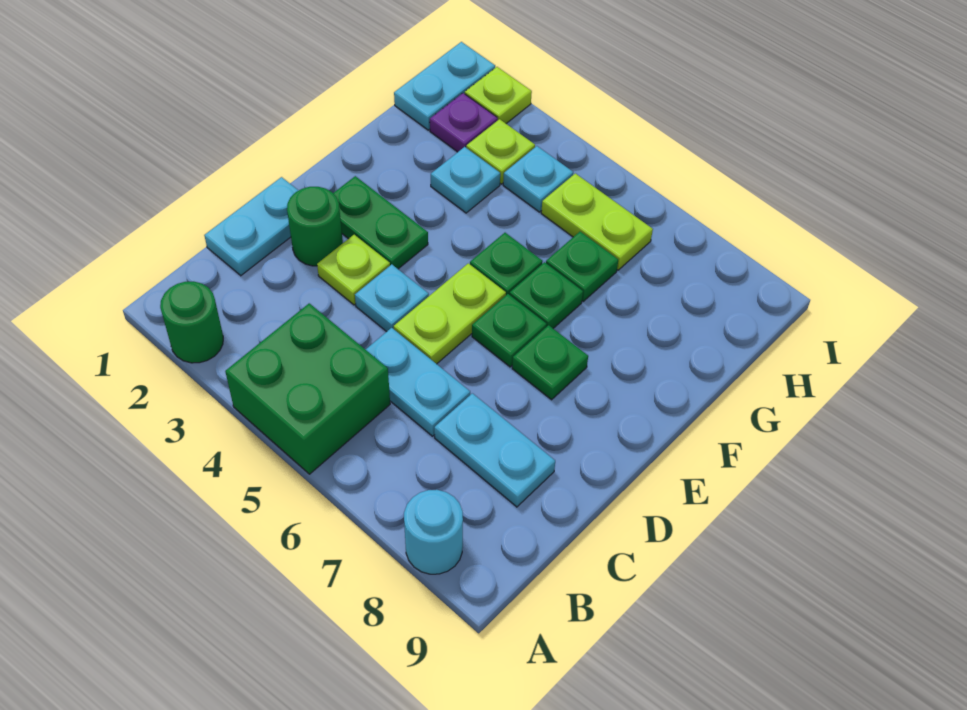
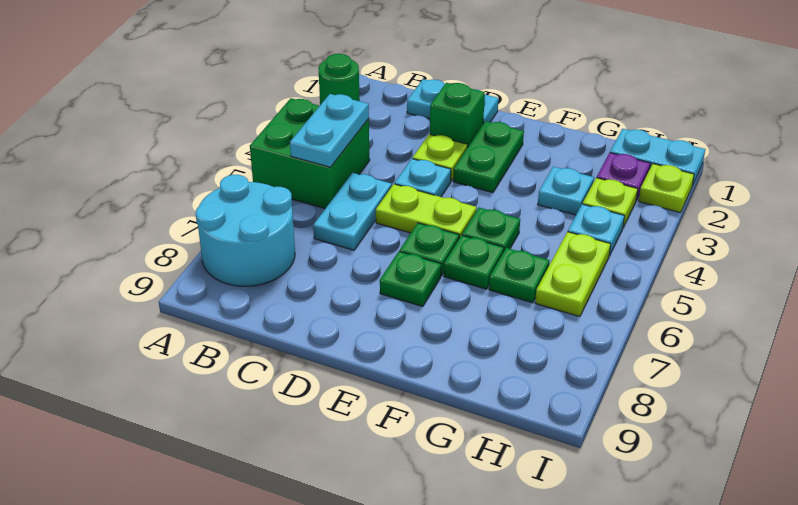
cyan round brick A8 level 1 -> cyan round brick A7:B8 level 1
cyan plate C7:C8 level 1 -> cyan plate B4:B5 level 2
green round brick D2 level 1 -> green brick D2 level 1

